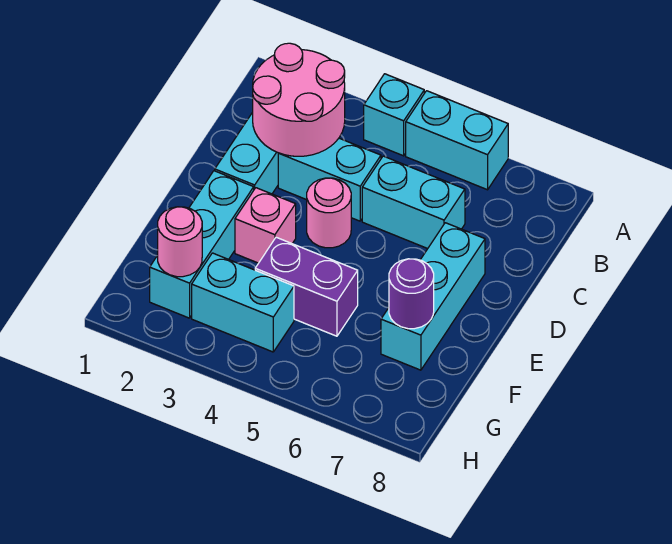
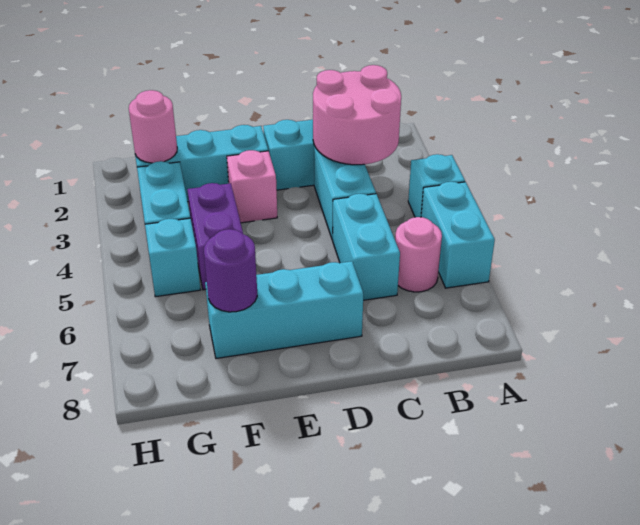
pink round brick D4 level 1 -> pink round brick B6 level 1
none -> cyan brick G5 level 1

